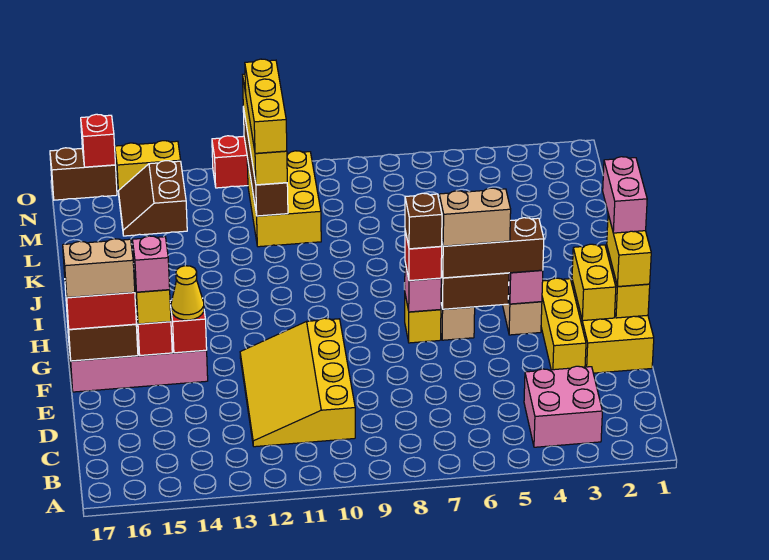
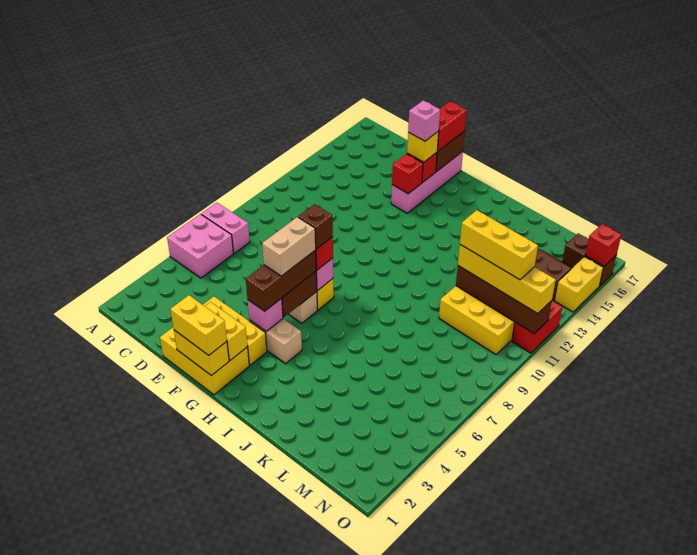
pink brick B3:C4 level 1 -> pink brick A5:B6 level 1
yellow slope C10:F12 level 1 top 10 -> none
yellow cone F14 level 3 -> none
tan brick F16:F17 level 4 -> none
pink brick G1:H1 level 4 -> pink brick A7:B7 level 1
brown brick O16:O17 level 1 -> brown brick N16:O16 level 1

